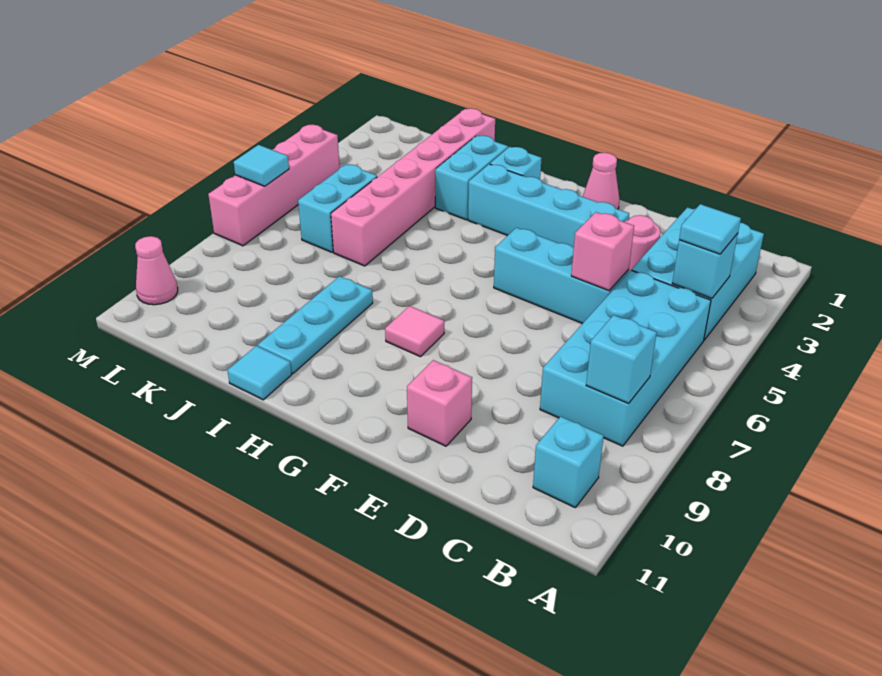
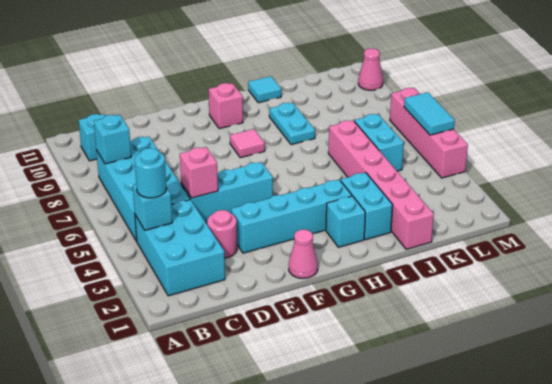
cyan tile B4 level 3 -> cyan round brick B4 level 3
pink brick E10 level 1 -> pink brick G10 level 1
cyan plate I8:I10 level 1 -> cyan plate I8:I9 level 1
cyan tile M6 level 2 -> cyan tile M5:M6 level 2

